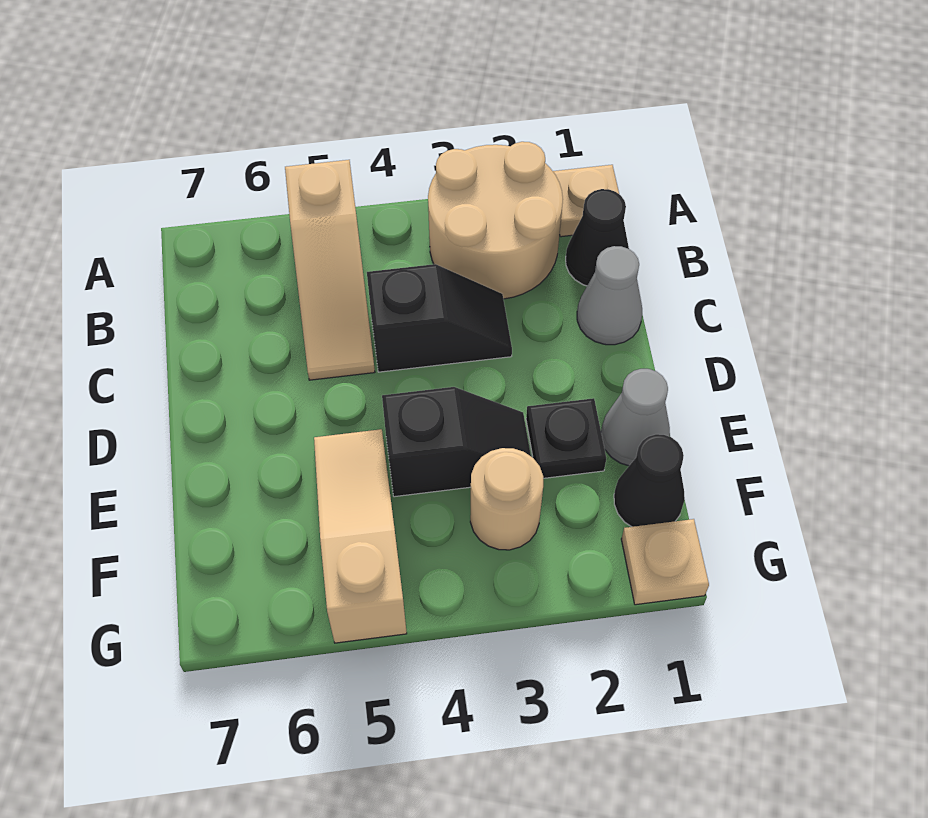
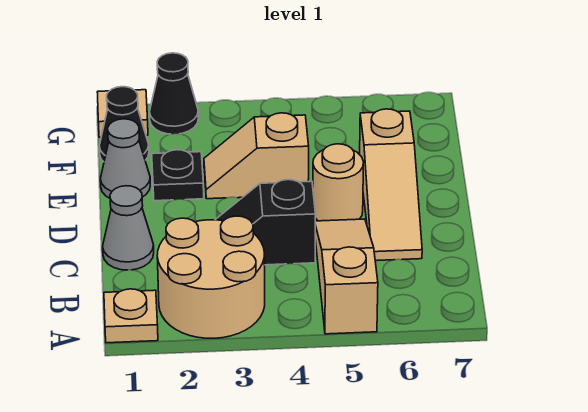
black cone B1 level 1 -> black cone G2 level 1
black slope E3:E4 level 1 top 4 -> tan slope E3:E4 level 1 top 4
tan slope E5:G5 level 1 top G -> tan slope C6:E6 level 1 top E
tan round brick F3 level 1 -> tan round brick D5 level 1

